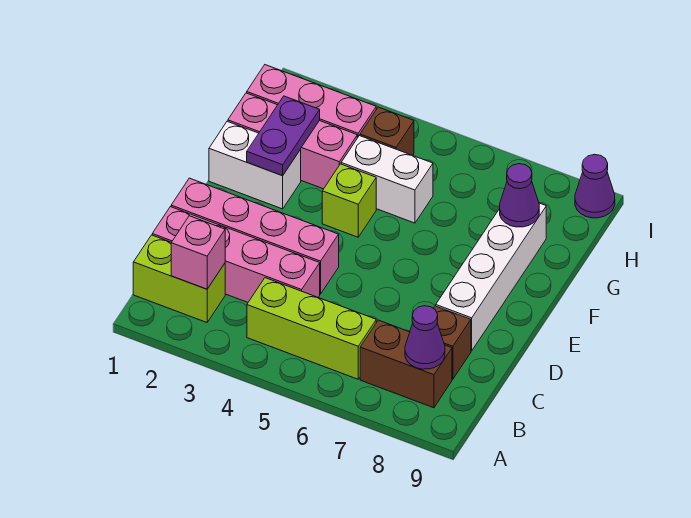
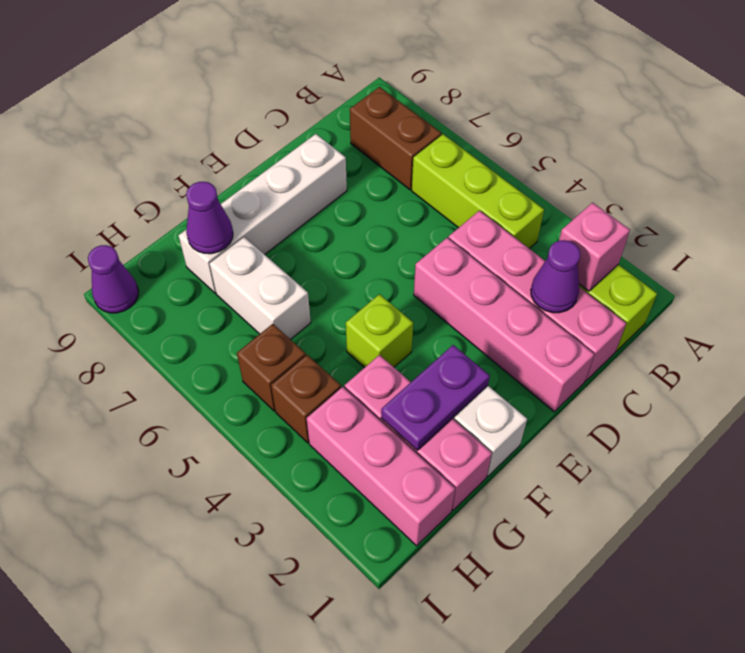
purple cone B8 level 2 -> purple cone C2 level 2
brown brick C8 level 1 -> brown brick H5 level 1
white brick G4:G5 level 1 -> white brick G6:G7 level 1

